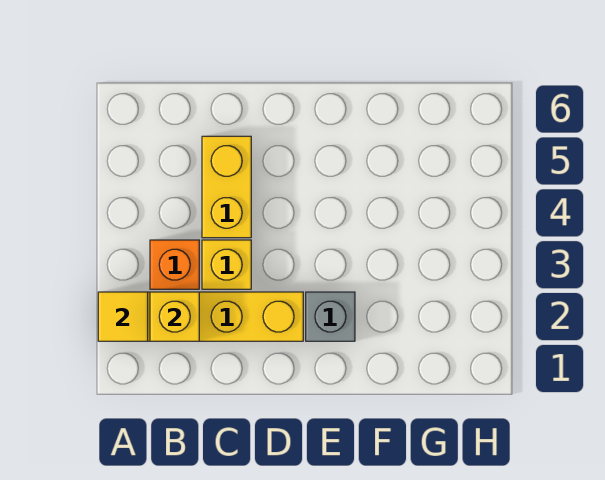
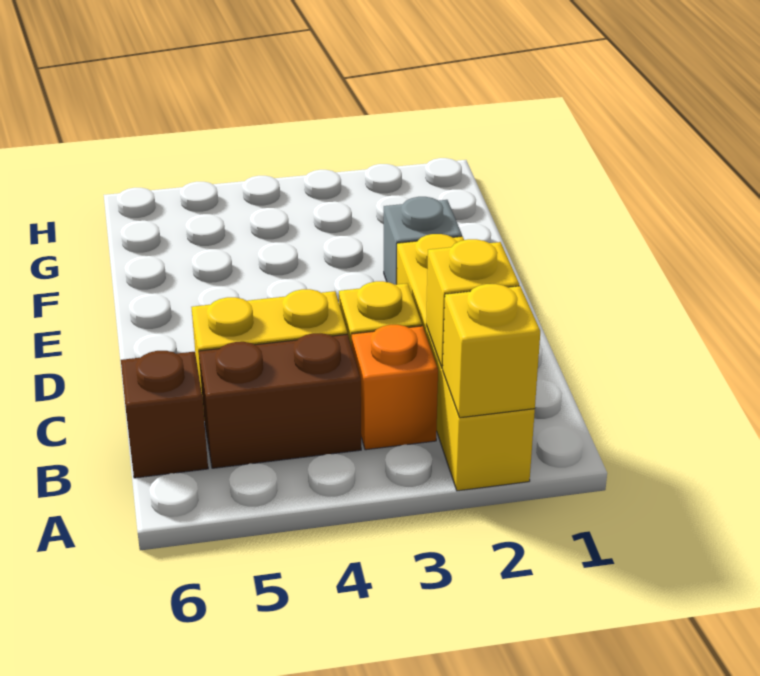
yellow tile A2 level 2 -> yellow brick A2 level 2
none -> brown brick B4:B5 level 1
none -> brown brick B6 level 1

